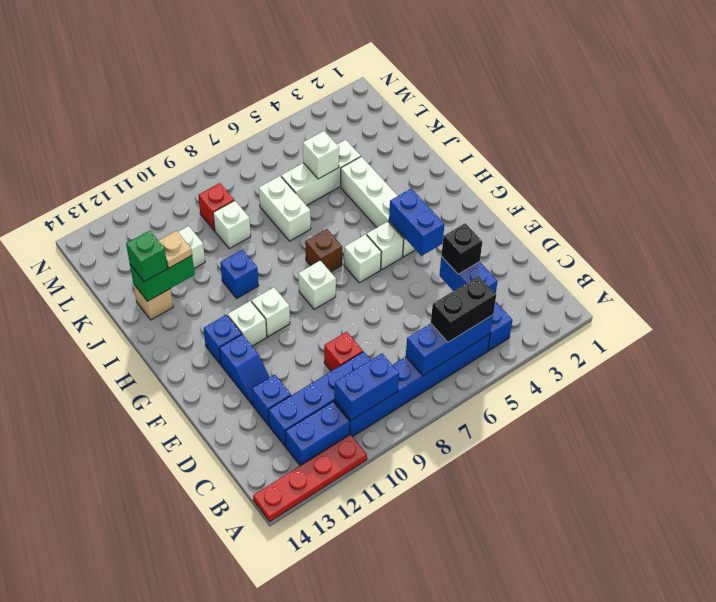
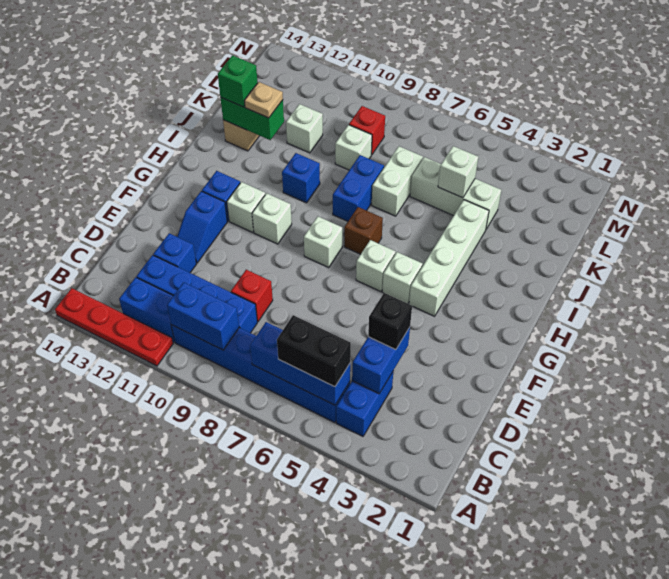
blue brick F4:G4 level 2 -> blue brick I8:J8 level 1

